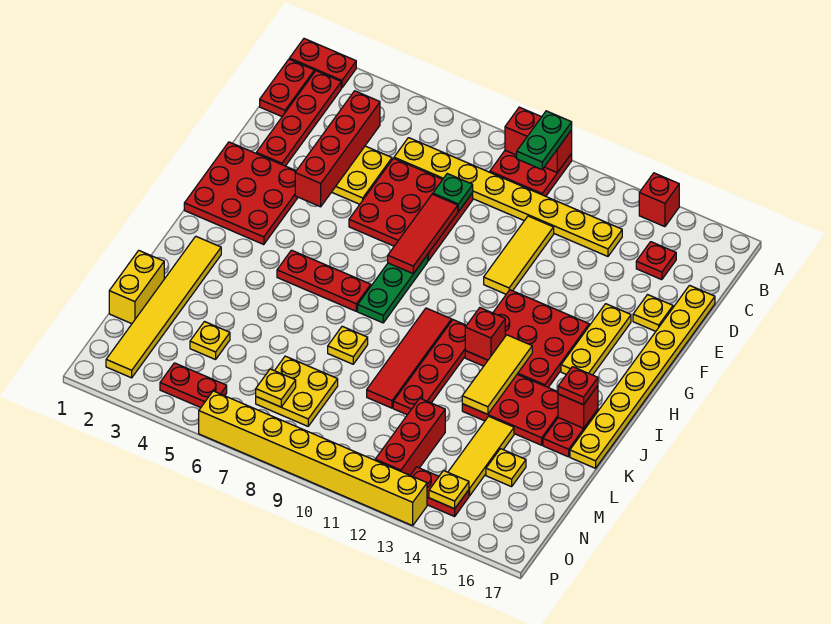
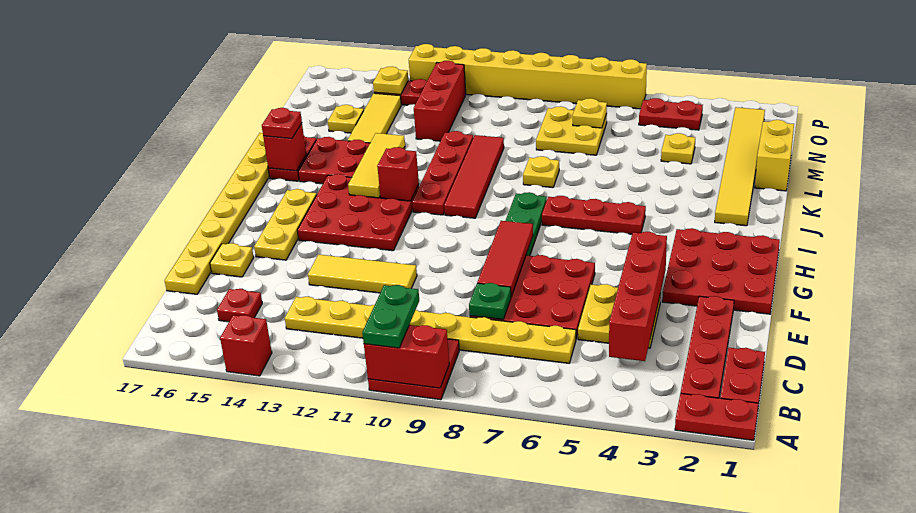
yellow tile D11:F11 level 1 -> yellow tile E11:E13 level 1

